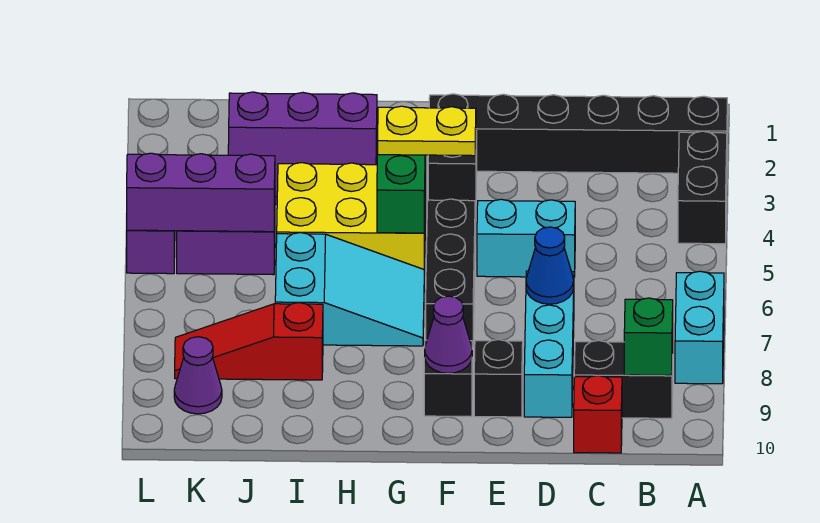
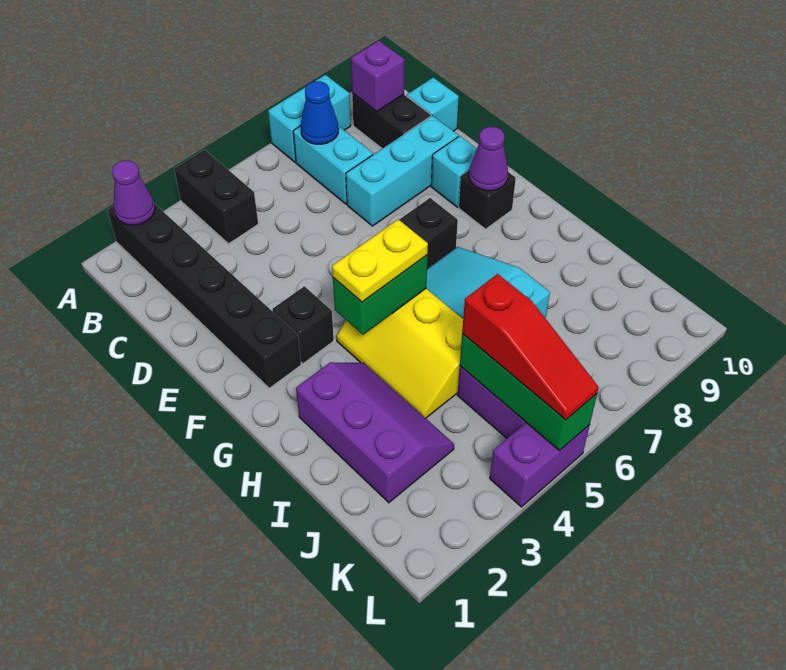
black brick A3:A4 level 1 -> black brick A4:B4 level 1
green brick B9 level 2 -> purple brick B9 level 2
red brick C10 level 1 -> cyan brick C10 level 1
cyan brick D5:E5 level 1 -> cyan brick B7:C7 level 1
blue cone D7 level 2 -> blue cone B7 level 2
black brick E9 level 1 -> cyan brick E9 level 1
yellow plate F4:G4 level 3 -> yellow plate G4:G5 level 3
yellow brick G4:I5 level 1 -> yellow slope G4:I5 level 1 top 5
red slope I8:K8 level 1 top I -> red slope J5:L5 level 3 top J
purple brick J5:L5 level 2 -> green brick J5:L5 level 2
purple cone K9 level 1 -> purple cone A2 level 2

